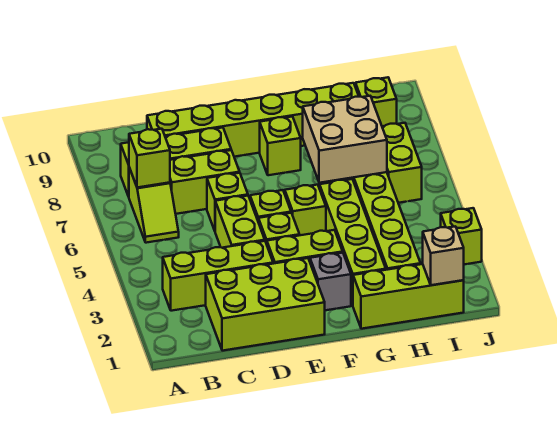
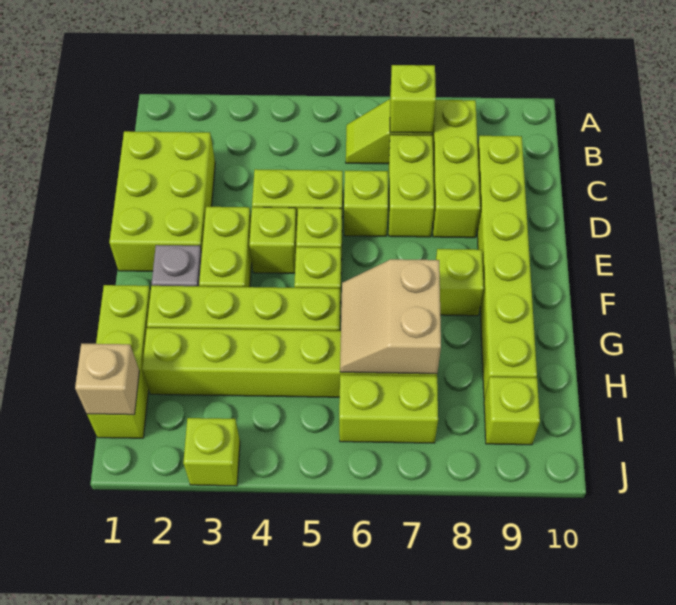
lime brick B3:D3 level 1 -> none
tan brick G6:H7 level 2 -> tan slope G6:H7 level 2 top 7

